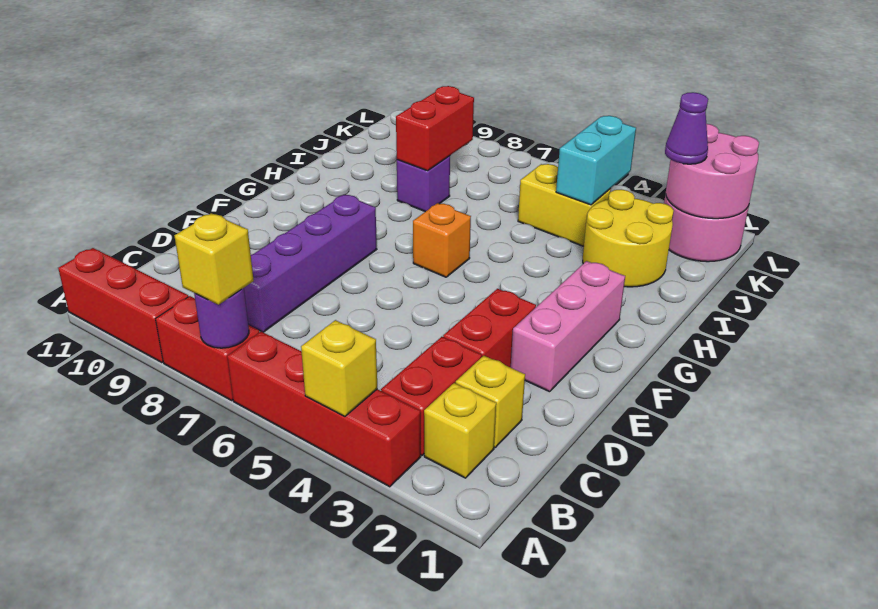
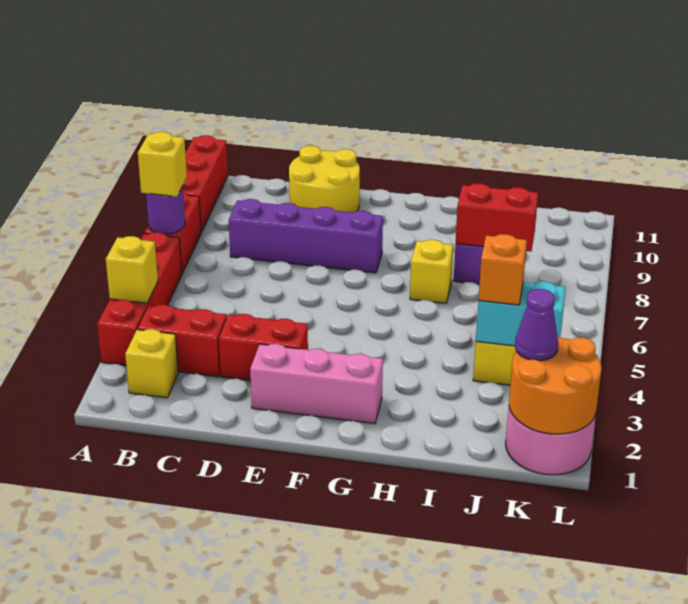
yellow brick C2 level 1 -> yellow brick H7 level 1
orange brick G6 level 1 -> orange brick J4 level 3
yellow round brick I2:J3 level 1 -> yellow round brick D10:E11 level 1
pink round brick K1:L2 level 2 -> orange round brick K1:L2 level 2

